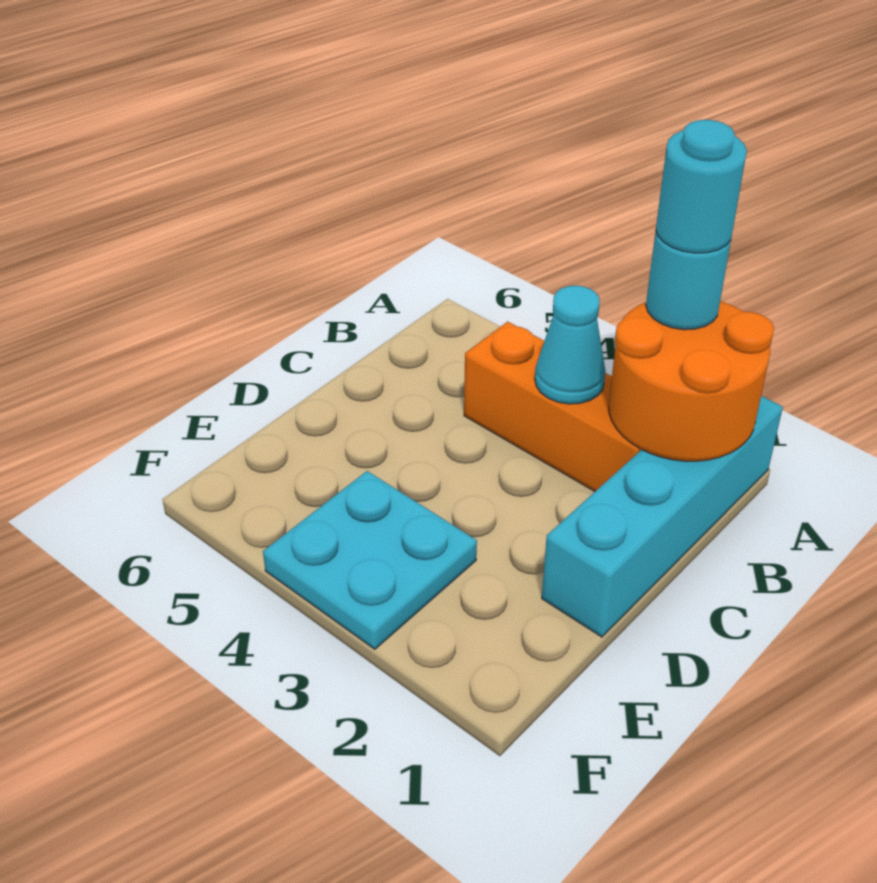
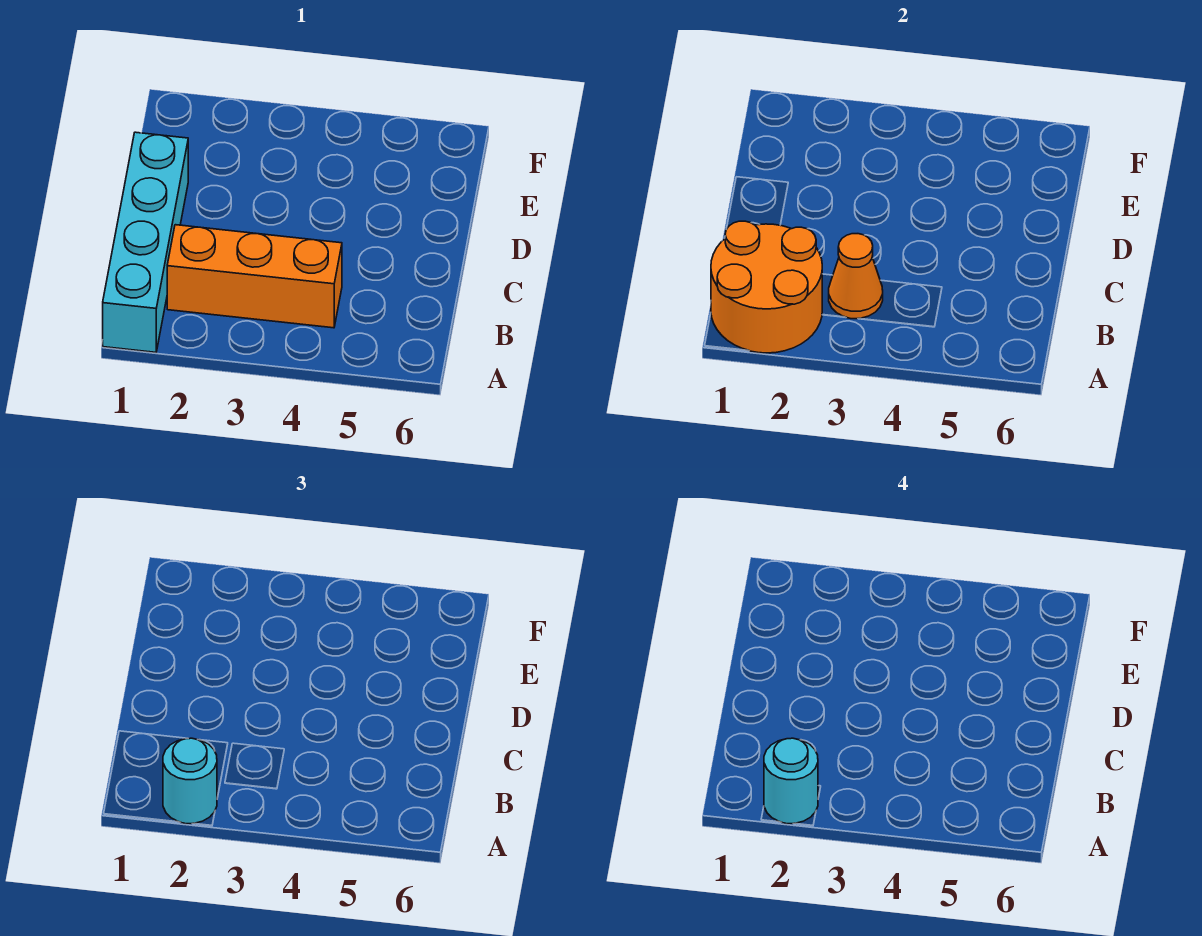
cyan cone B3 level 2 -> orange cone B3 level 2
cyan plate E3:F4 level 1 -> none

